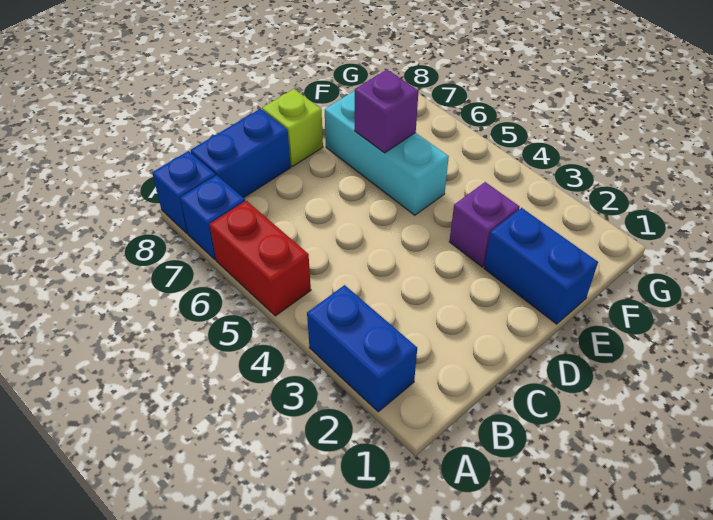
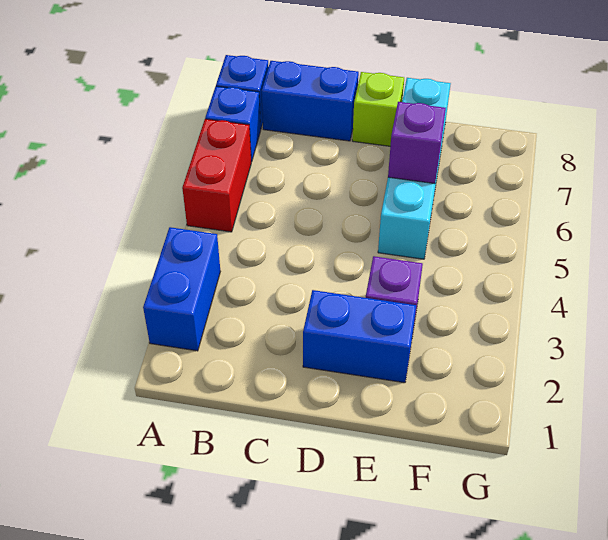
blue brick E1:E2 level 1 -> blue brick D2:E2 level 1
cyan brick E5:E7 level 1 -> cyan brick E5:E8 level 1

